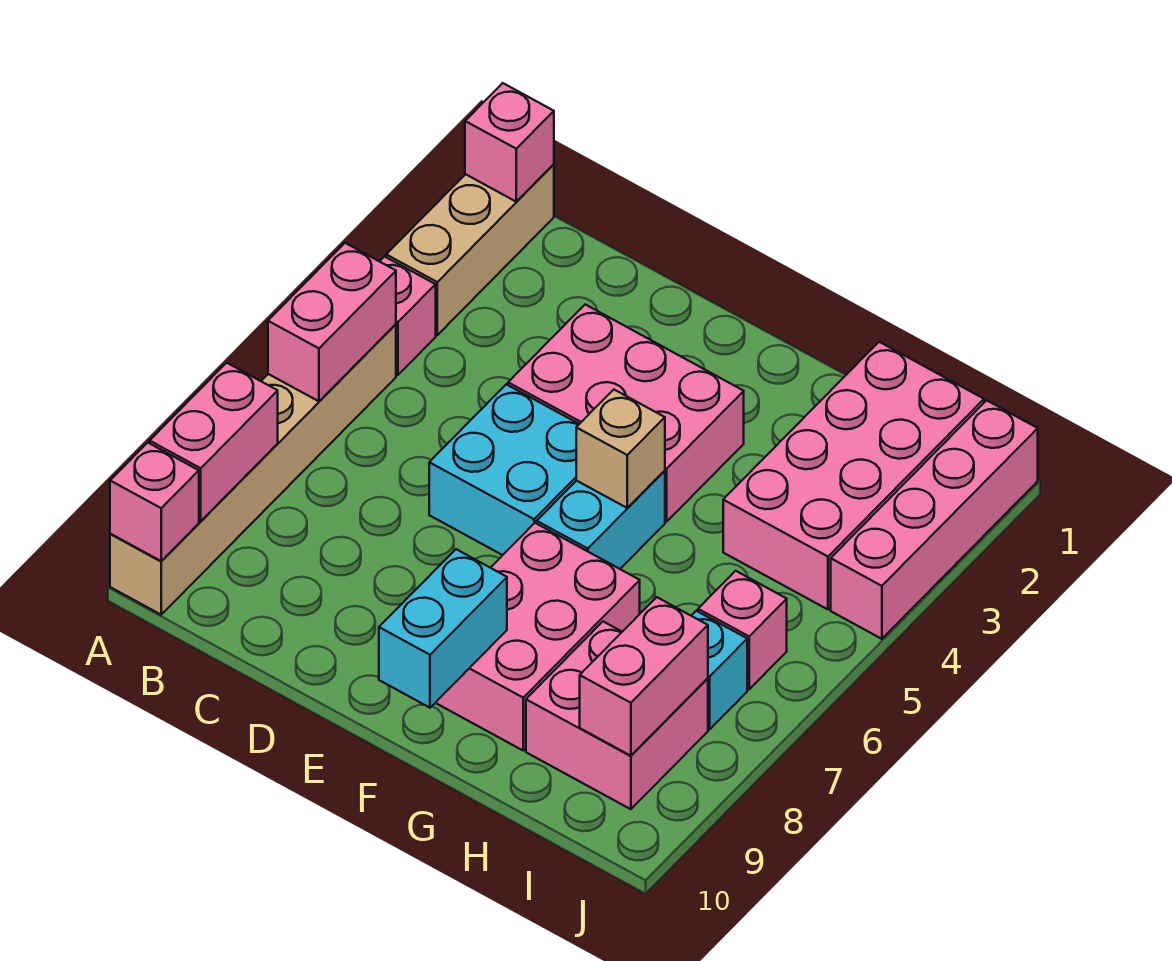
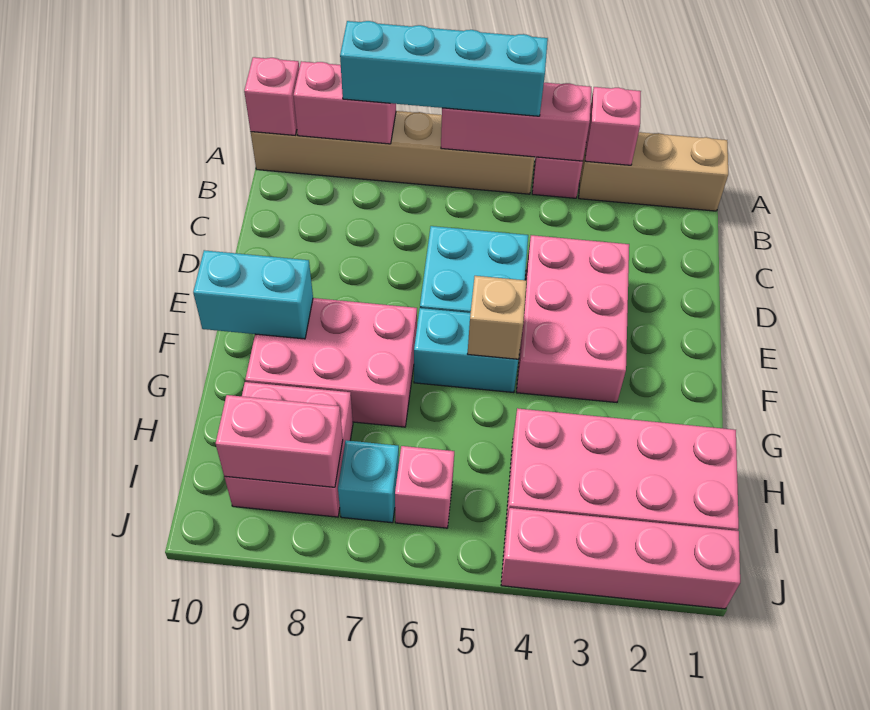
pink brick A1 level 2 -> pink brick A3 level 2
pink brick A5:A6 level 2 -> pink brick A4:A6 level 2
none -> cyan brick A5:A8 level 3

